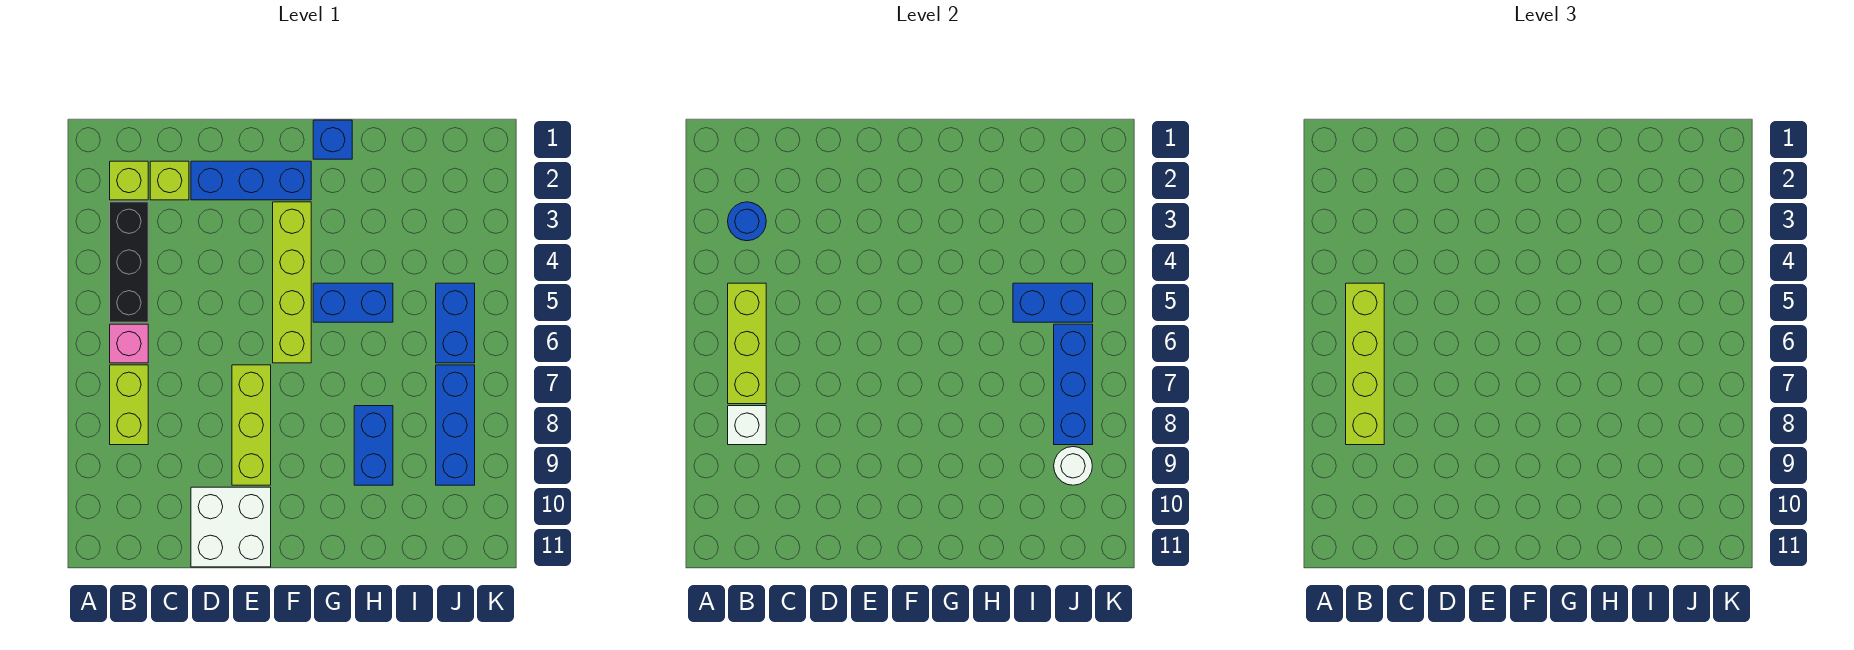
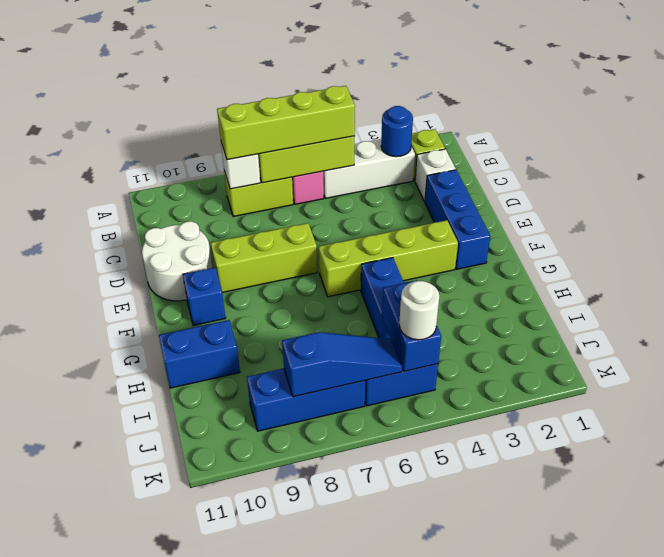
black brick B3:B5 level 1 -> white brick B3:B5 level 1
lime brick C2 level 1 -> white brick C2 level 1
white brick D10:E11 level 1 -> white round brick D10:E11 level 1
blue brick G1 level 1 -> blue brick F10 level 1
blue brick H8:H9 level 1 -> blue brick H10:H11 level 1
blue brick J6:J8 level 2 -> blue slope J6:J8 level 2 top 8
white round brick J9 level 2 -> white round brick J5 level 3

